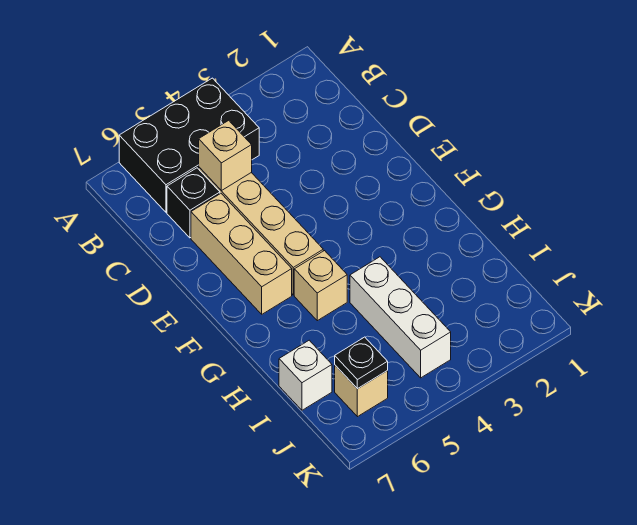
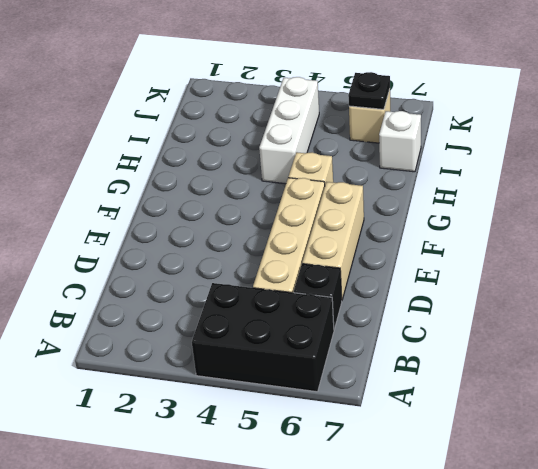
tan brick C5 level 2 -> none

